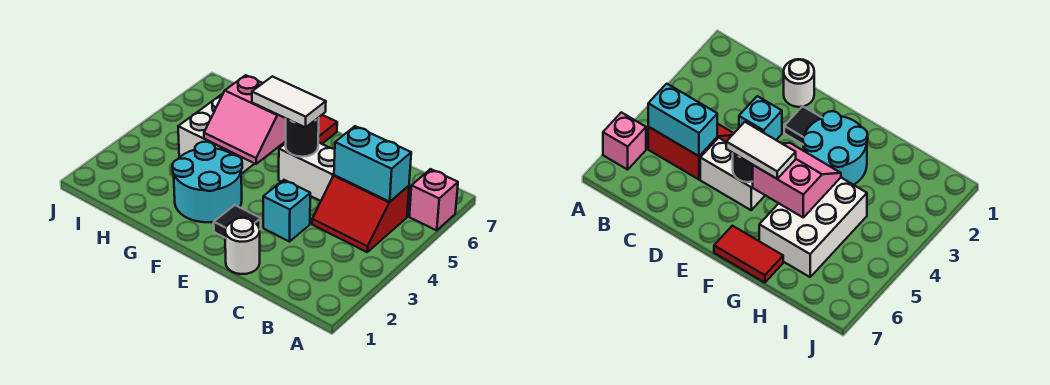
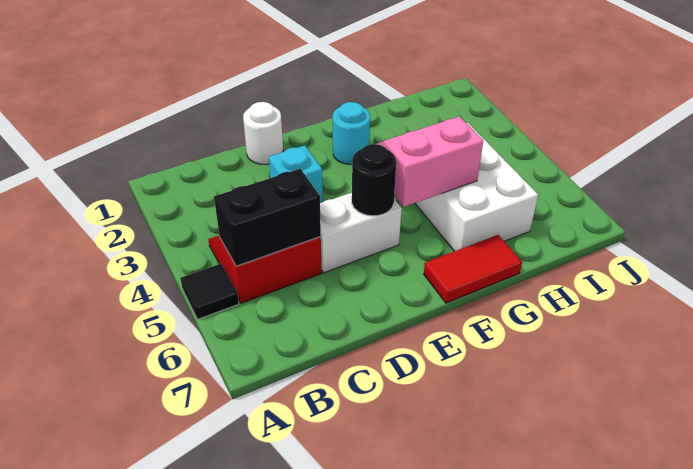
pink brick A6 level 1 -> none
cyan brick B5:C5 level 2 -> black brick B5:C5 level 2
black tile E2 level 1 -> black tile A5 level 1
white tile E5:F5 level 3 -> none
cyan round brick F2:G3 level 1 -> cyan round brick F2 level 1

